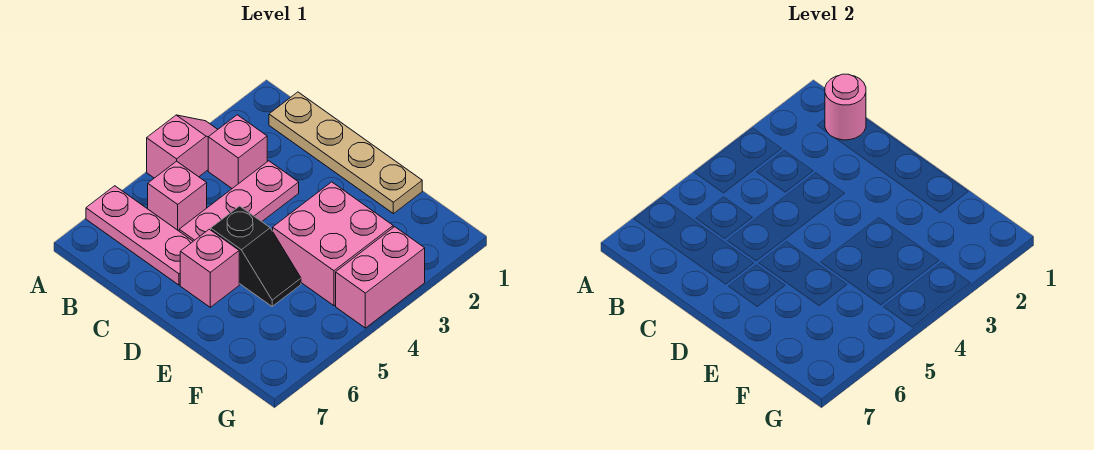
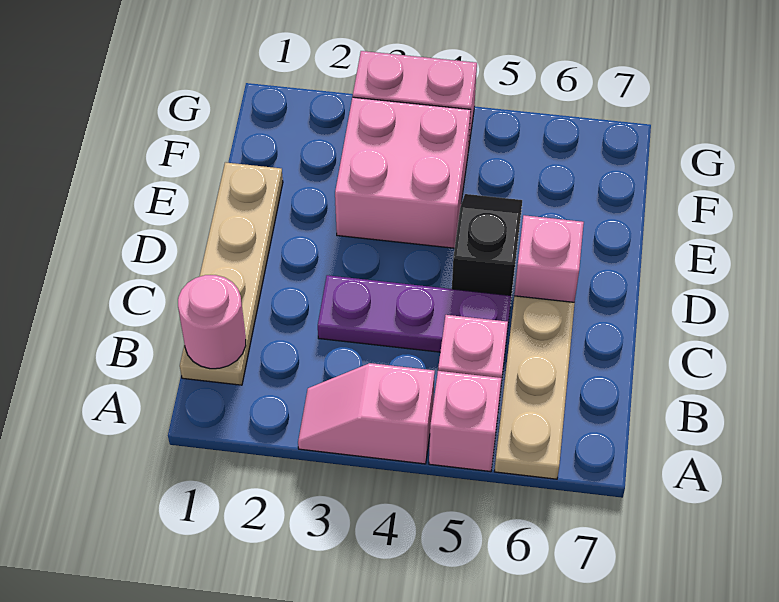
pink plate A6:C6 level 1 -> tan plate A6:C6 level 1
pink brick B3 level 1 -> pink brick A5 level 1
pink plate C3:C5 level 1 -> purple plate C3:C5 level 1

